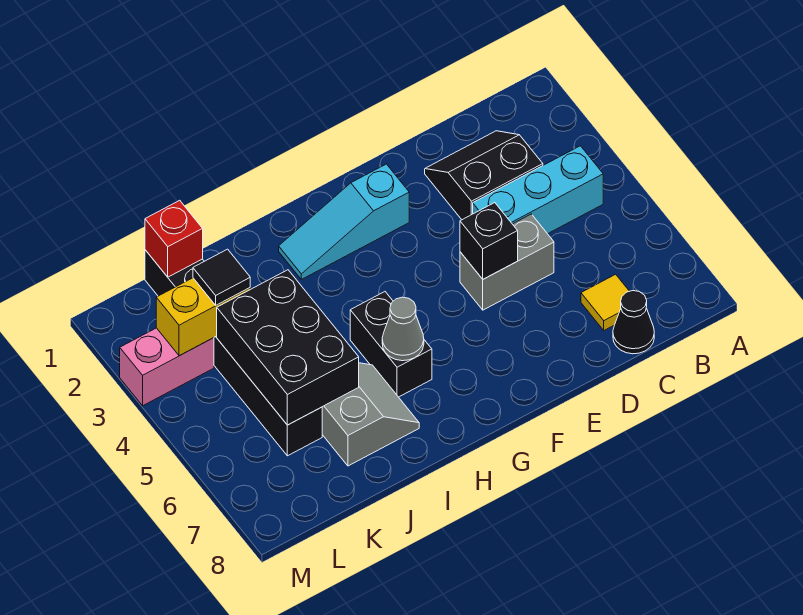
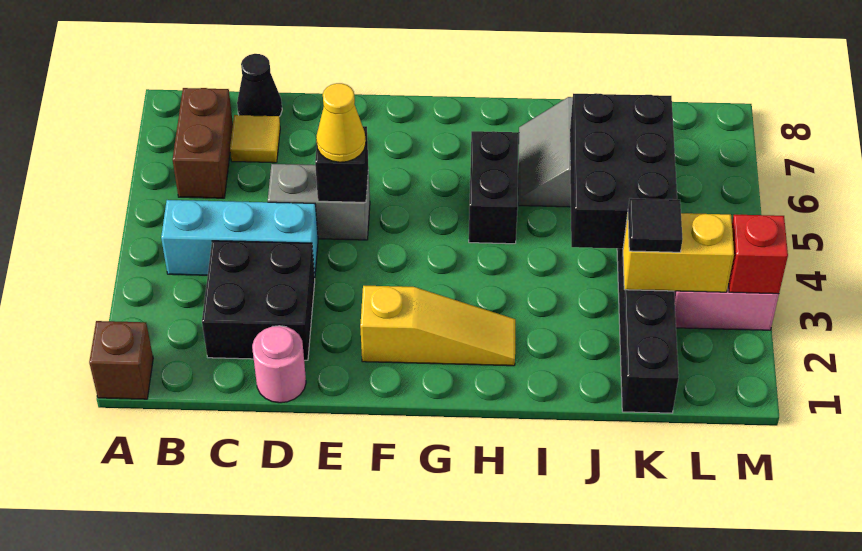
none -> brown brick A1 level 1
none -> brown brick B6:B7 level 1
black slope C2:D3 level 1 top 3 -> black brick C2:D3 level 1
none -> pink round brick D1 level 1
none -> yellow cone E5 level 3
cyan slope F2:H2 level 1 top F -> yellow slope F2:H2 level 1 top F
grey cone H6 level 2 -> none
red brick K1 level 2 -> red brick M3 level 2

